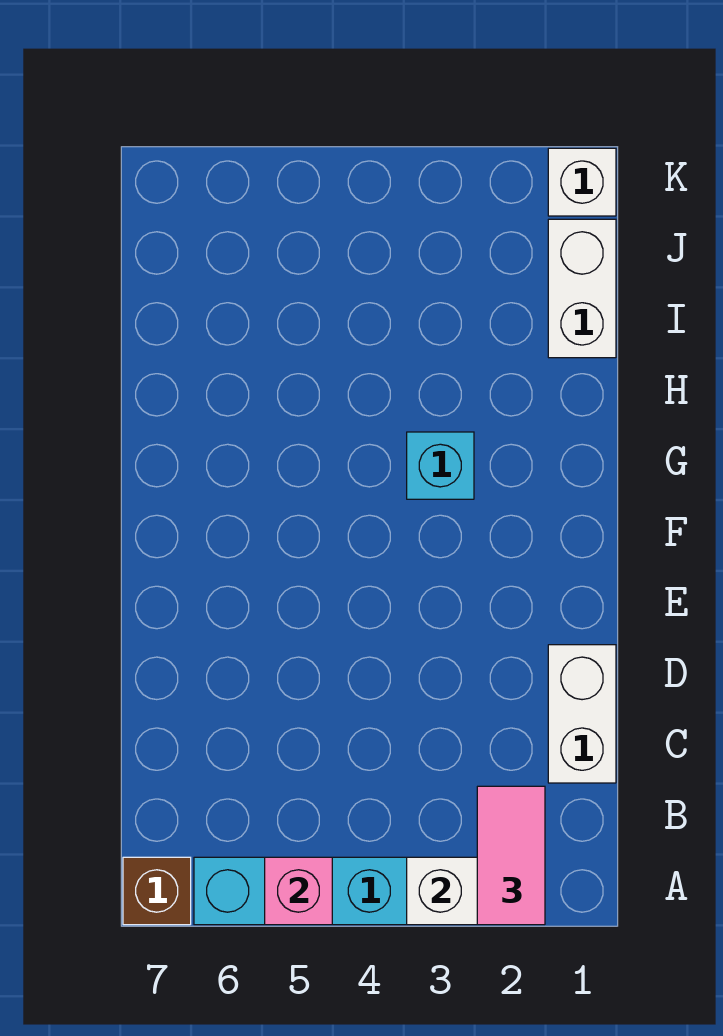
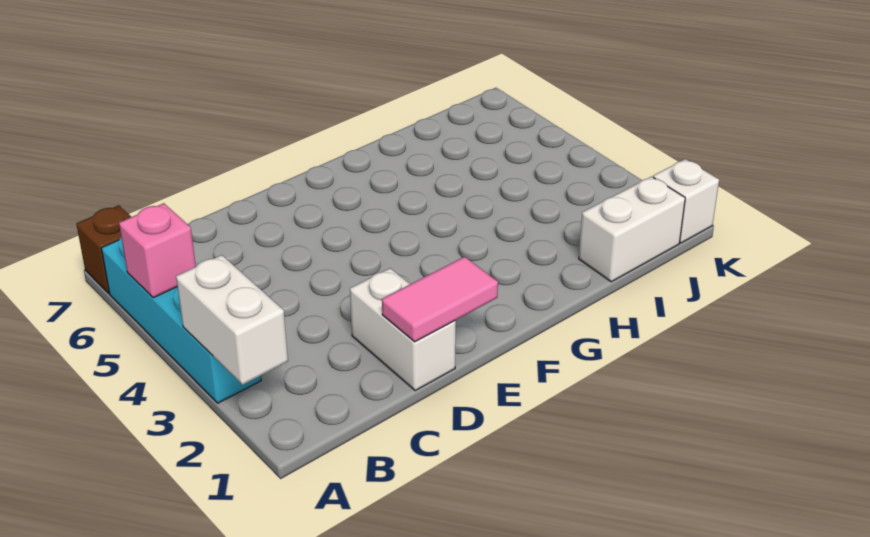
pink tile A2:B2 level 3 -> pink tile D1:E1 level 2
white brick C1:D1 level 1 -> white brick D1:D2 level 1
cyan brick G3 level 1 -> none

